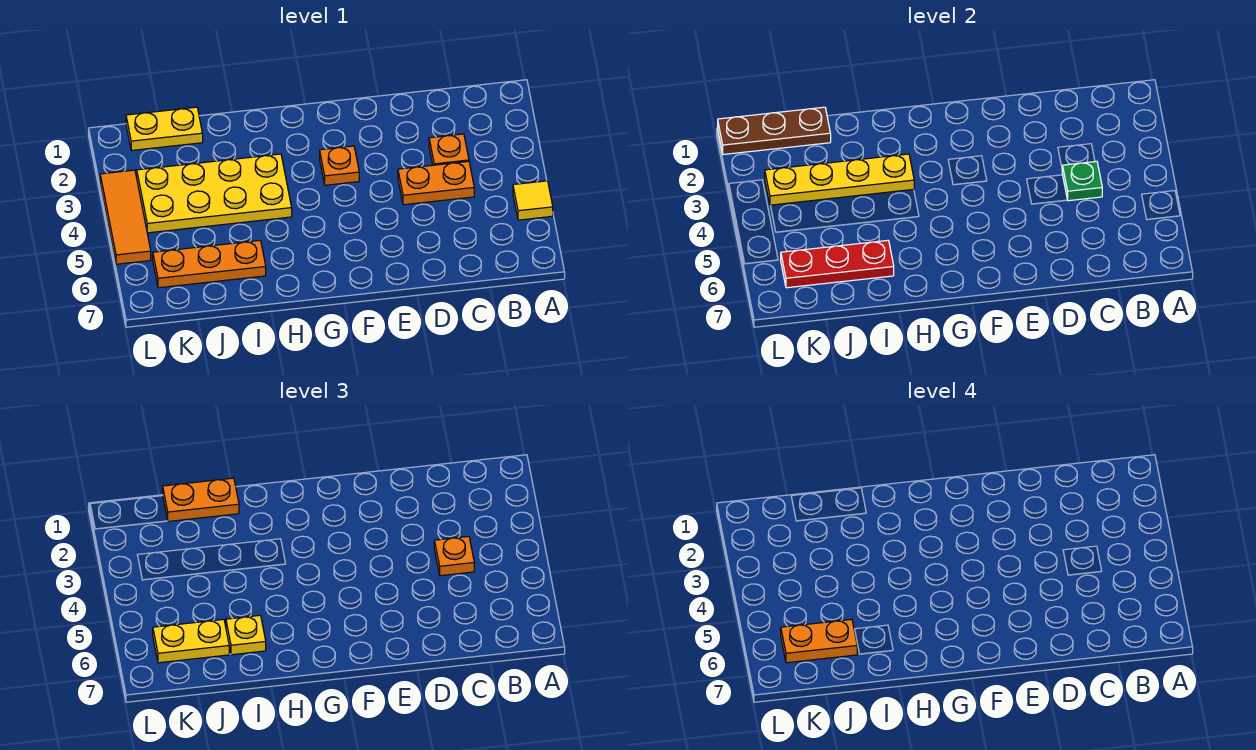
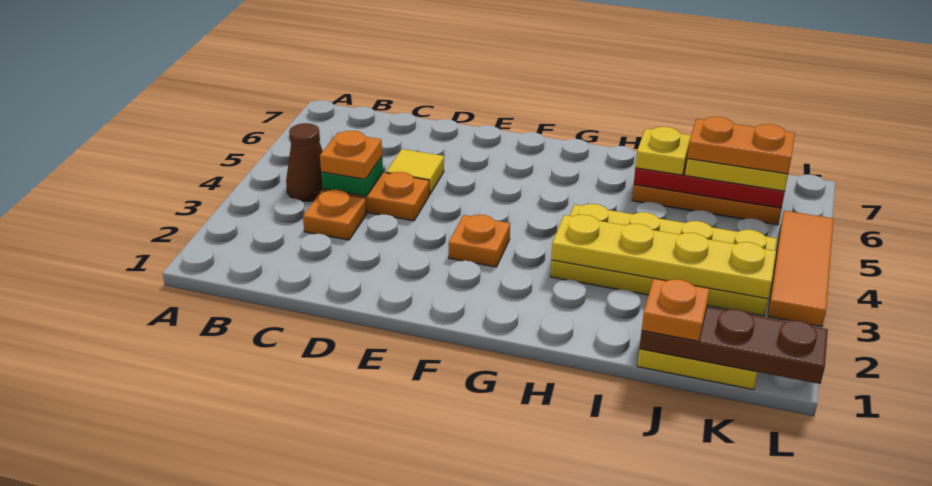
yellow tile A5 level 1 -> yellow tile D5 level 1
none -> brown cone B4 level 1
orange plate I1:J1 level 3 -> orange plate J1 level 3

